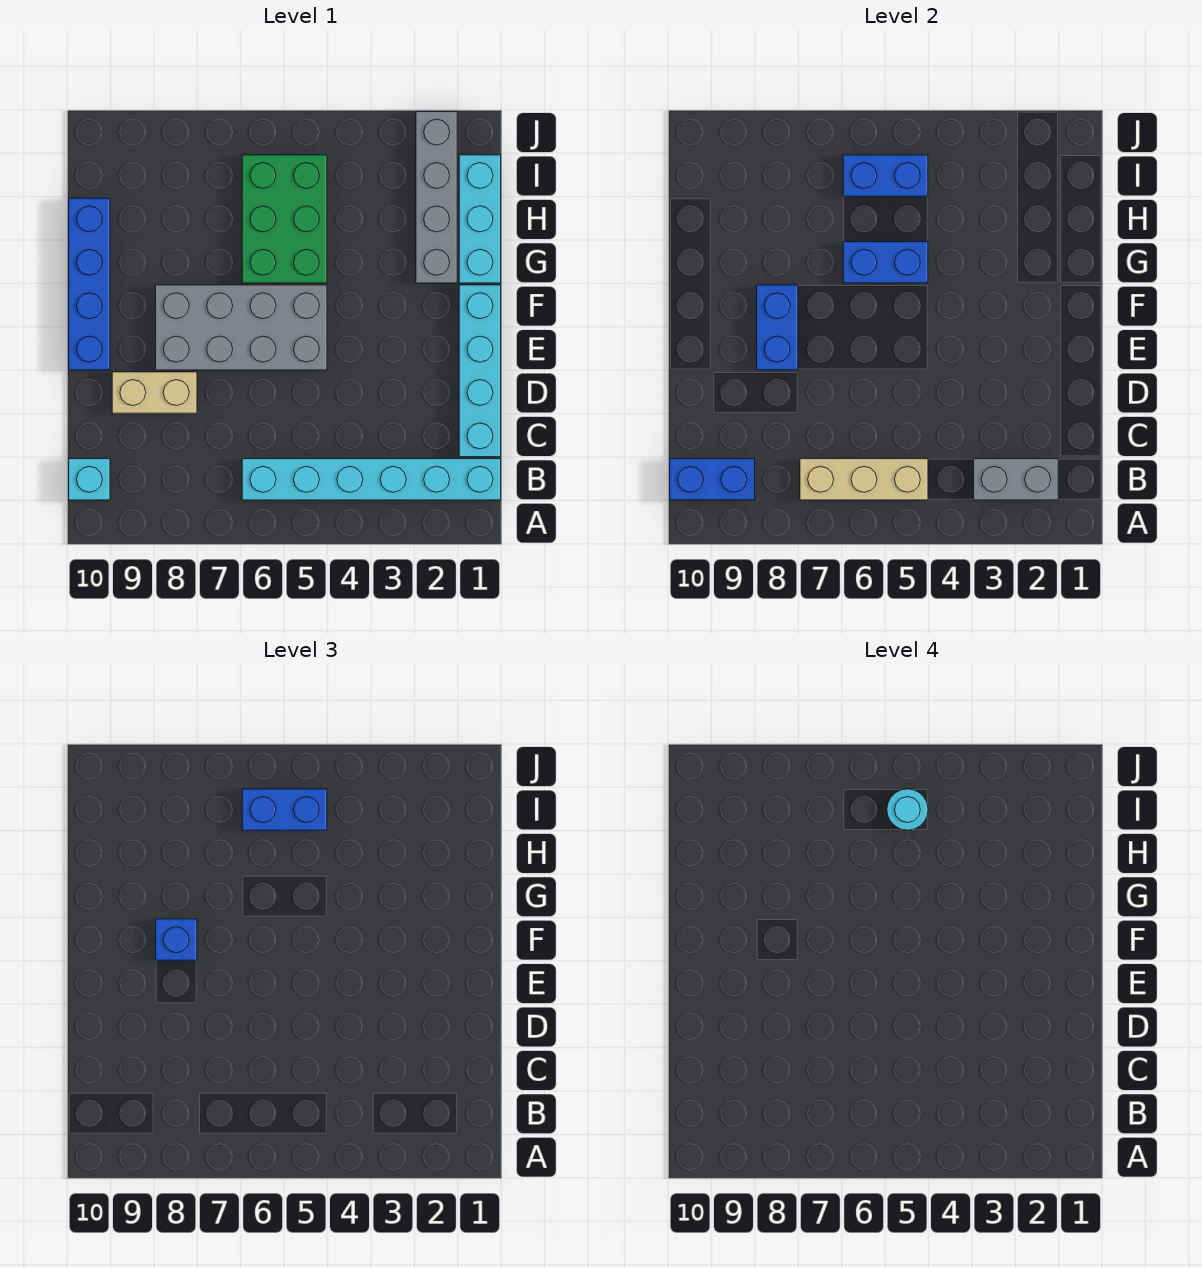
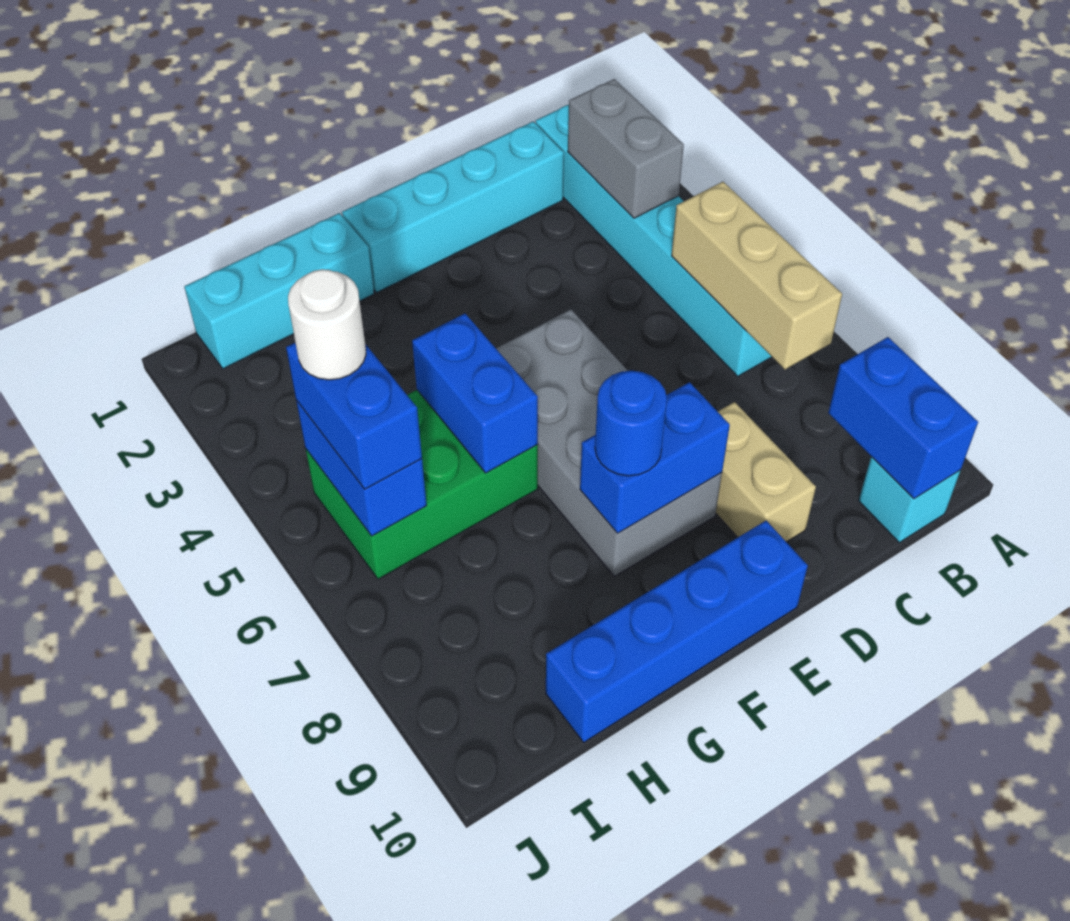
blue brick F8 level 3 -> blue round brick F8 level 3
grey brick G2:J2 level 1 -> none
cyan round brick I5 level 4 -> white round brick I5 level 4

